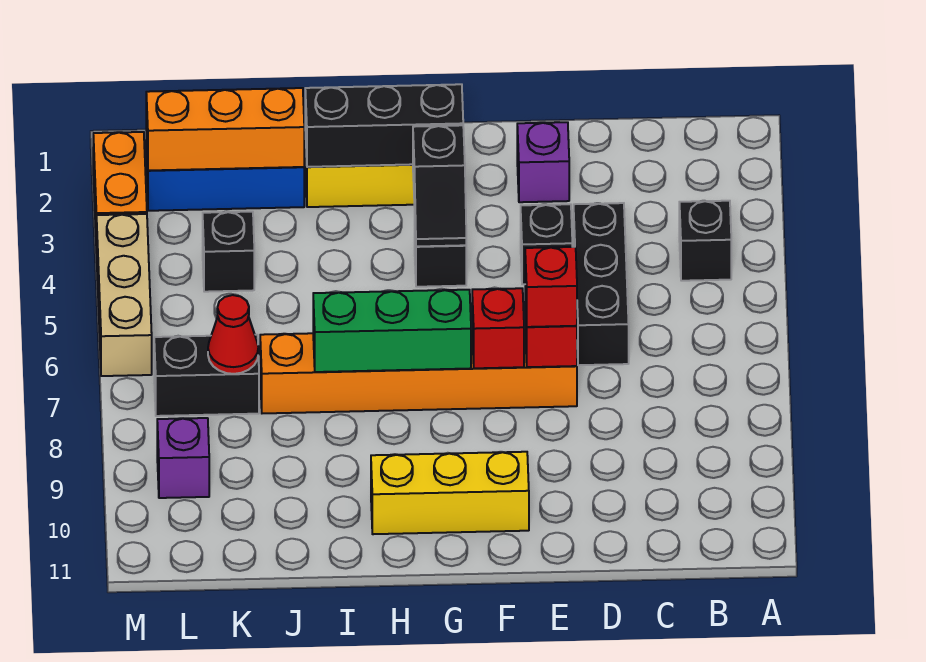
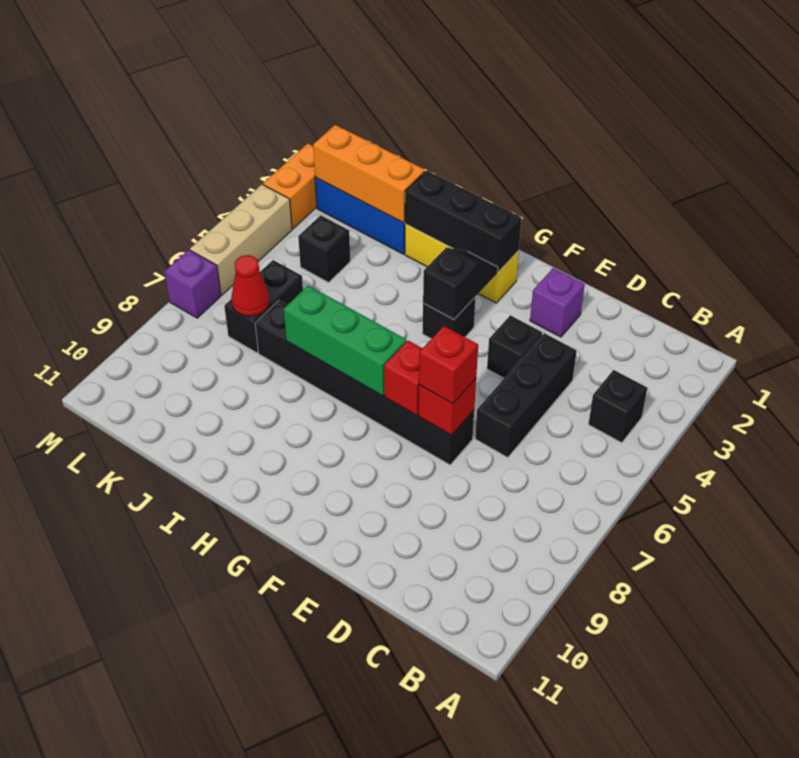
orange brick E7:J7 level 1 -> black brick E7:J7 level 1
yellow brick F10:H10 level 1 -> none
black slope G3:G4 level 2 top 3 -> black slope G3:G4 level 2 top 4
black brick K7:L7 level 1 -> black brick K6:K7 level 1
purple brick L9 level 1 -> purple brick M7 level 1

